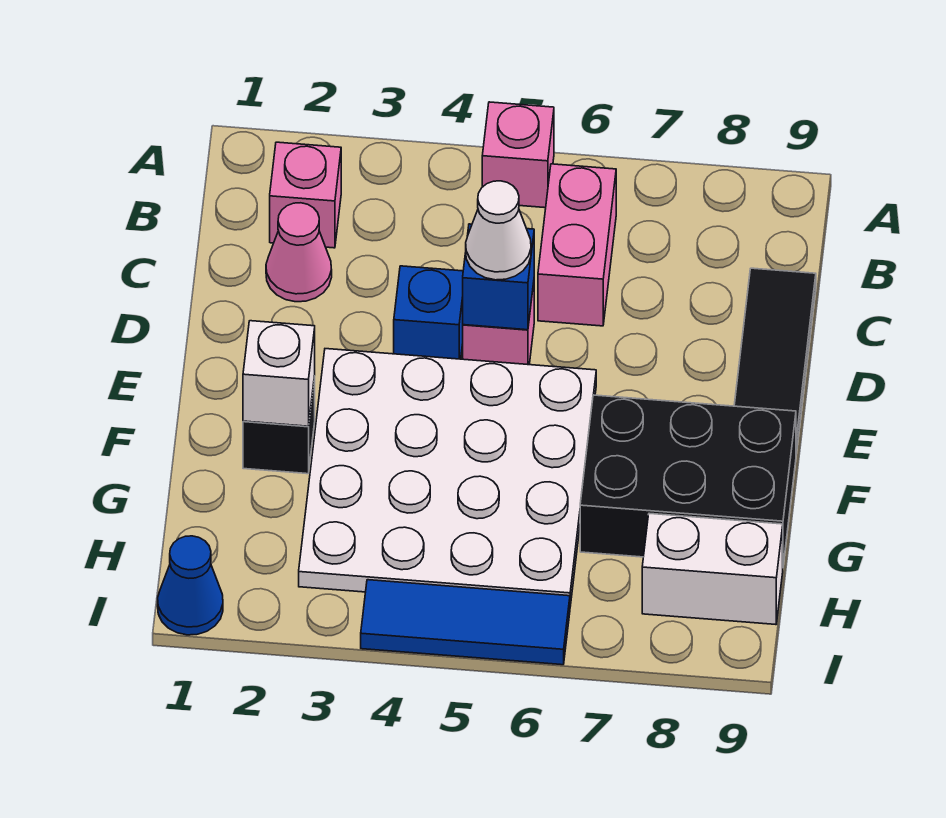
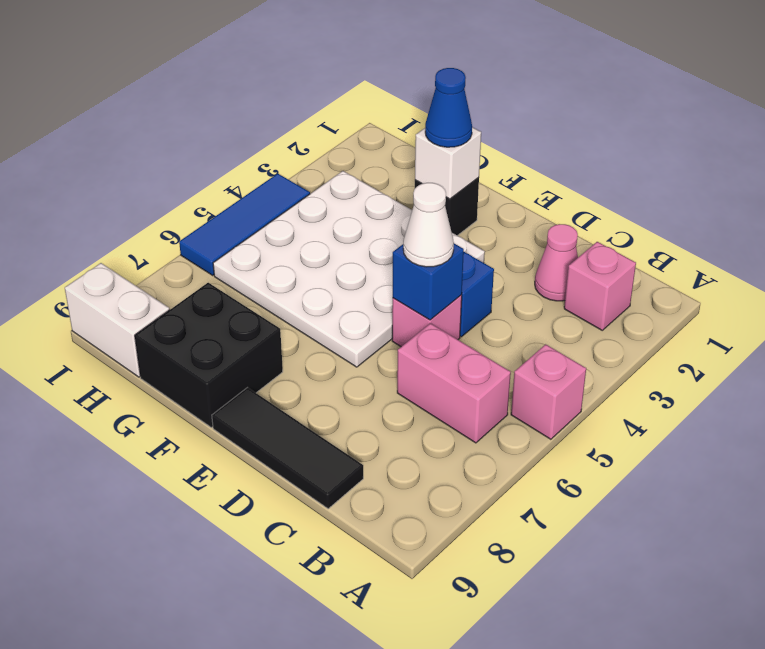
black brick F7:G9 level 1 -> black brick F8:G9 level 1
white brick H8:H9 level 1 -> white brick H9:I9 level 1
blue cone I1 level 1 -> blue cone F2 level 3

